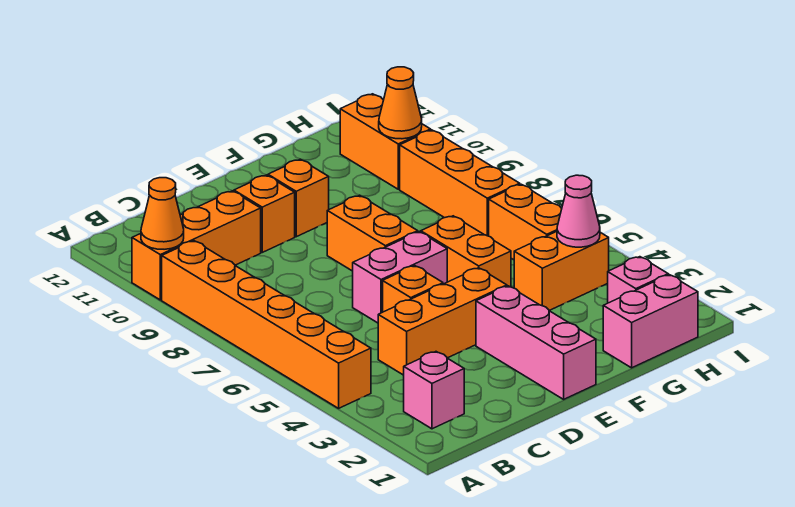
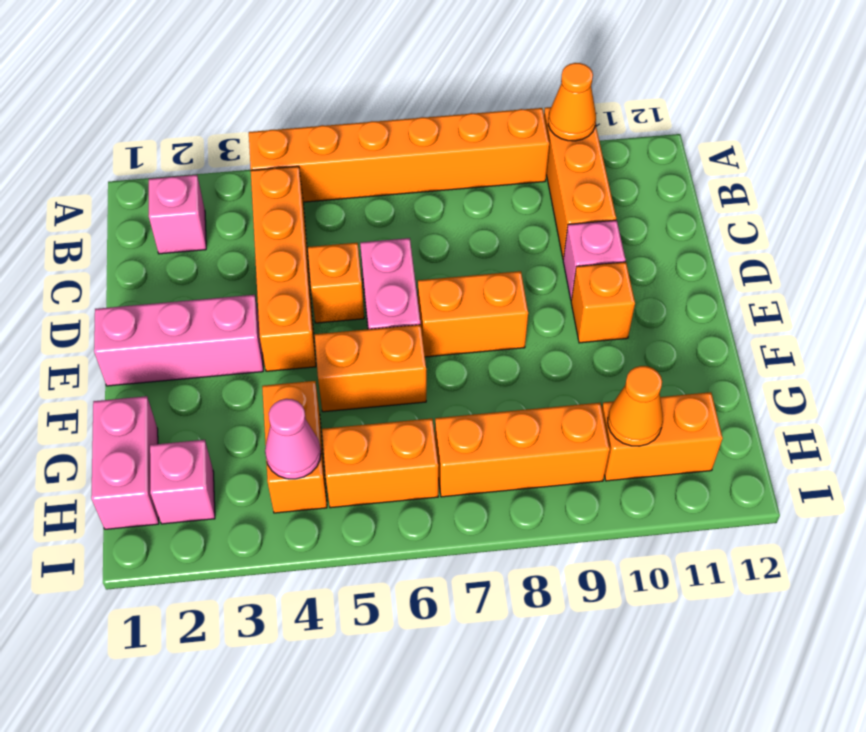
orange brick C4:E4 level 1 -> orange brick B4:E4 level 1
orange brick D10 level 1 -> pink brick D10 level 1

